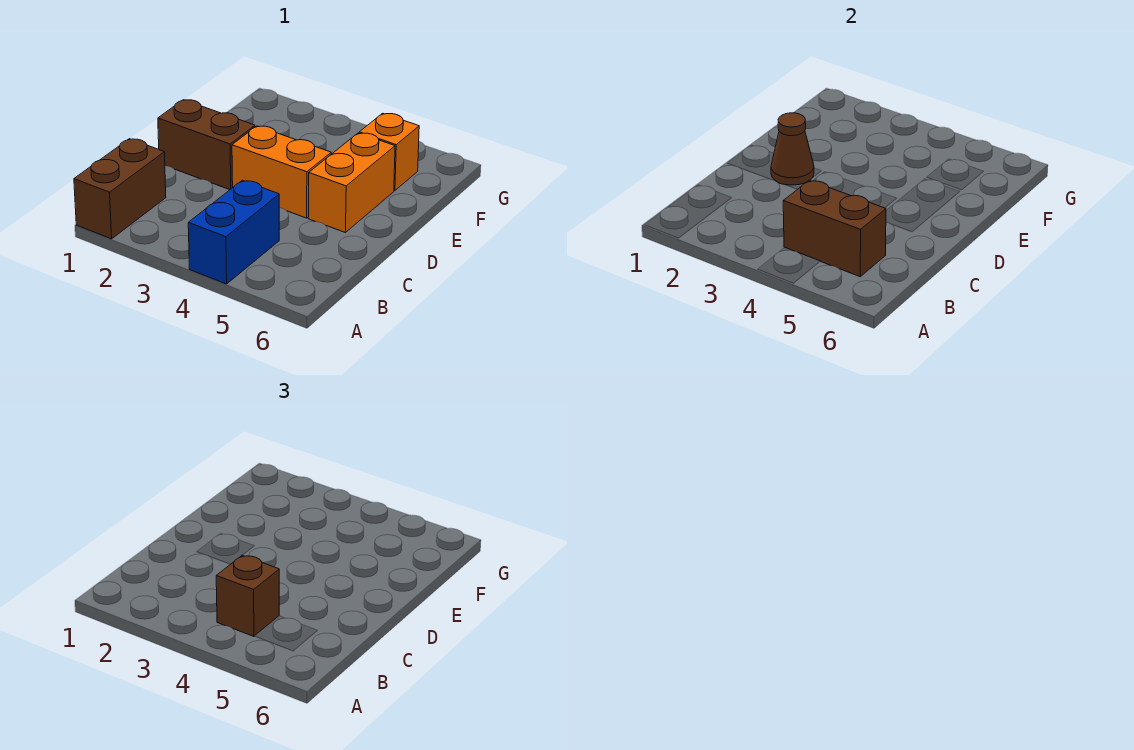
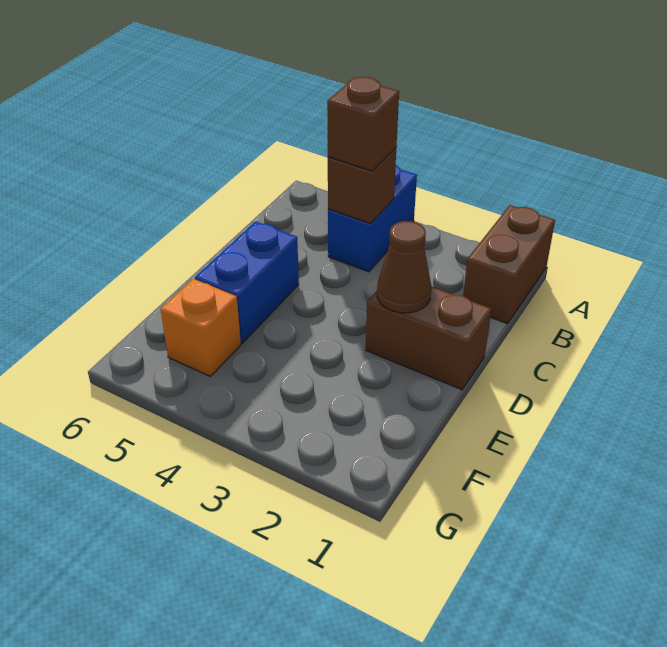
brown brick B4:B5 level 2 -> brown brick B4 level 2
orange brick D3:D4 level 1 -> none
orange brick D5:E5 level 1 -> blue brick D5:E5 level 1

